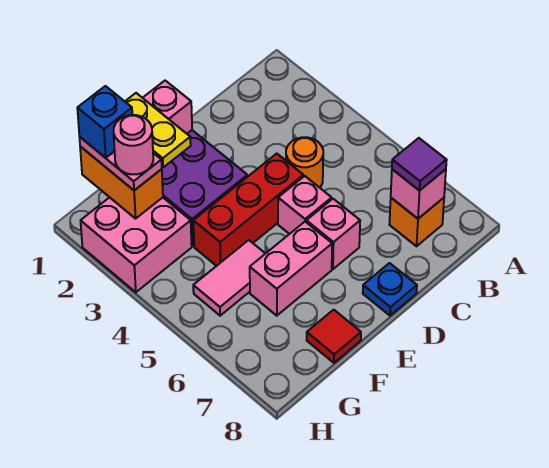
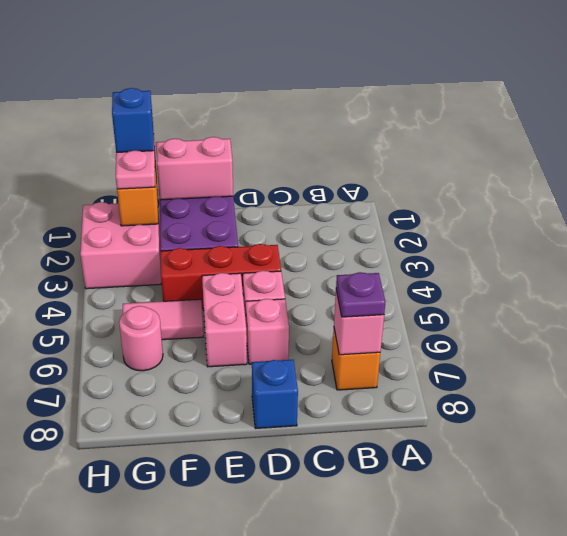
purple tile B7 level 3 -> purple plate B7 level 3
orange round brick C4 level 1 -> none
blue plate D8 level 1 -> blue brick D8 level 1
pink brick E6:F6 level 1 -> pink brick E5:E6 level 1
yellow plate F1:F2 level 3 -> none
red tile F8 level 1 -> none
pink round brick G2 level 4 -> pink round brick G6 level 1

